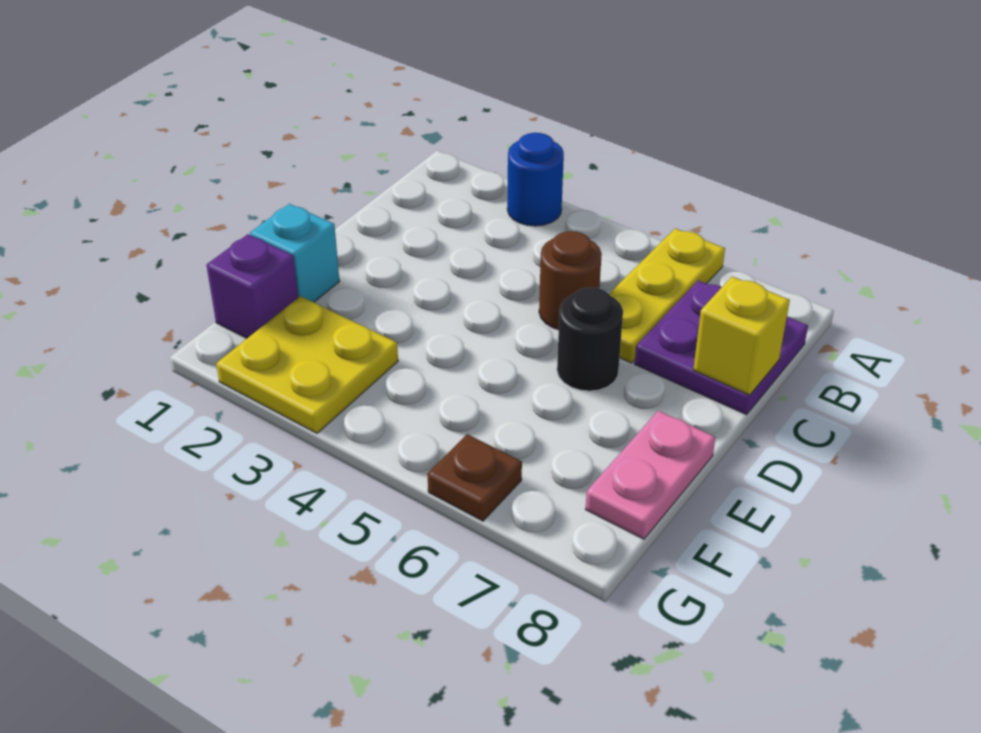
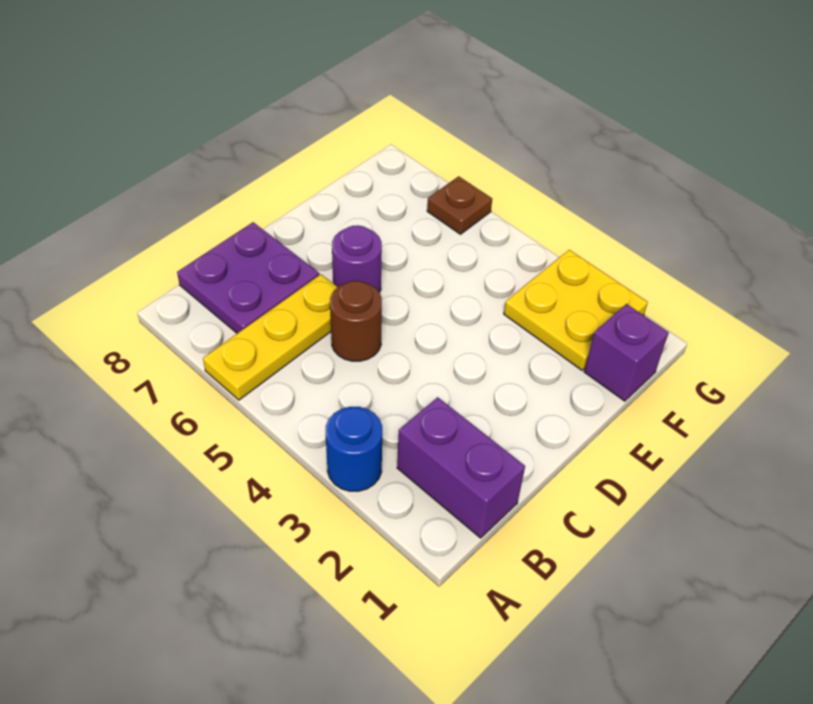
none -> purple brick B1:B2 level 1
yellow brick C8 level 2 -> none
black round brick D6 level 1 -> purple round brick D6 level 1
cyan brick E1 level 1 -> none
pink plate E8:F8 level 1 -> none

